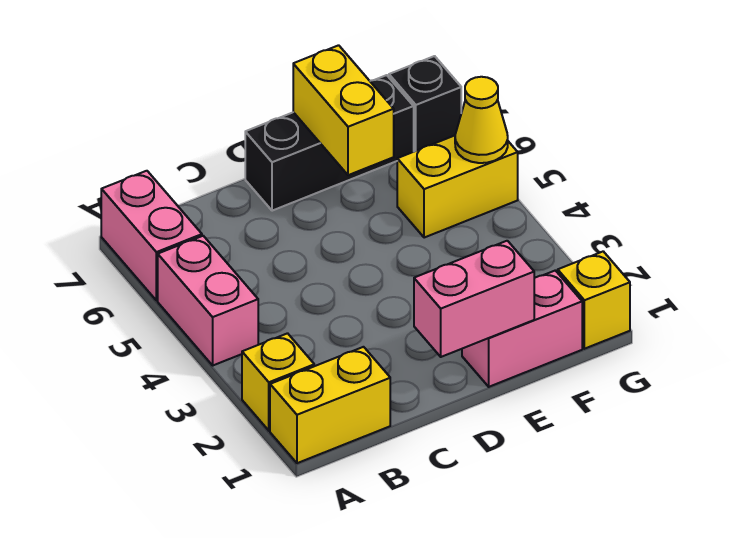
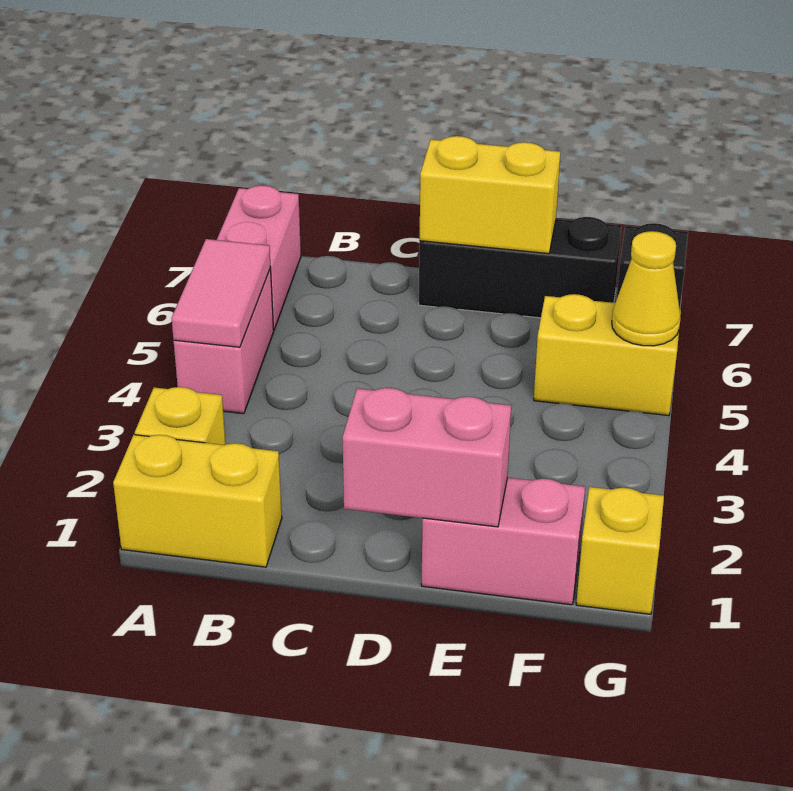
none -> pink tile A4:A5 level 2
yellow brick E6:E7 level 2 -> yellow brick D7:E7 level 2

